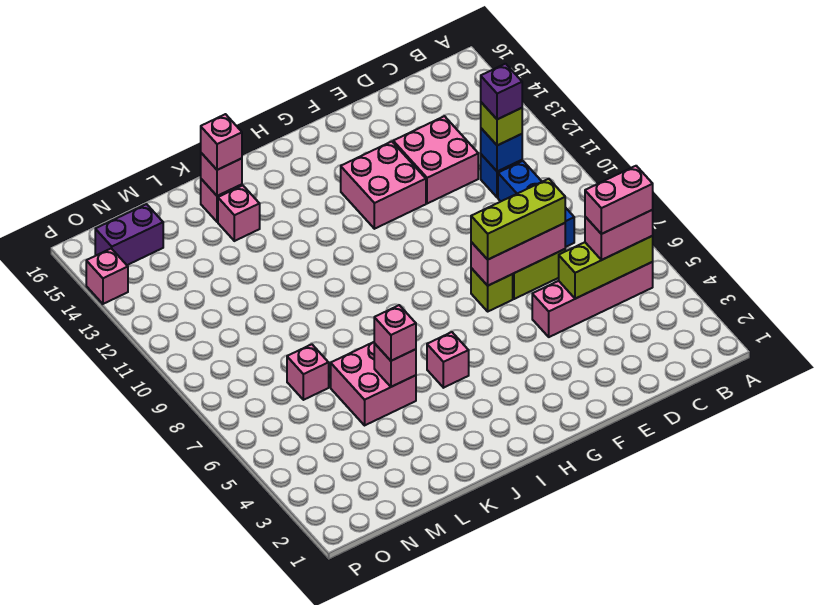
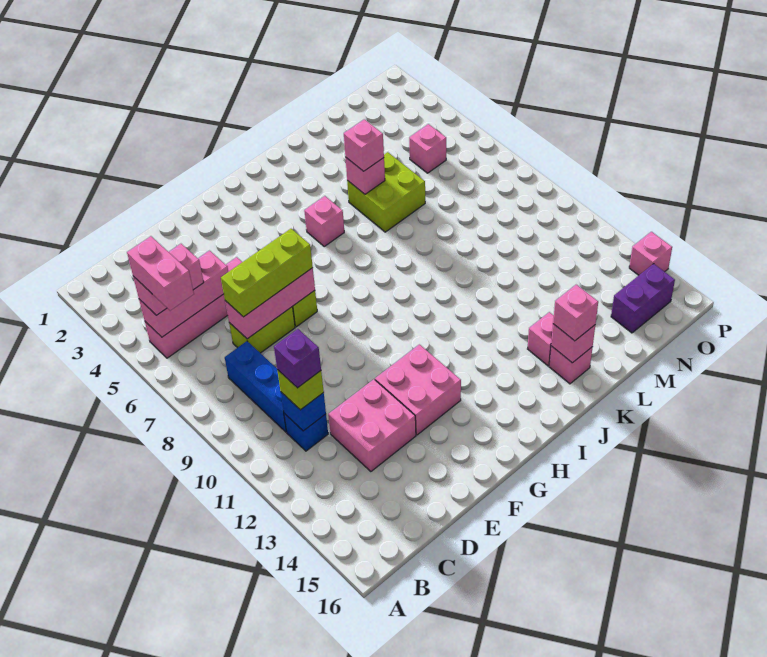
lime brick B5:D5 level 2 -> pink brick B5:D5 level 2
pink brick B5:C5 level 4 -> pink brick B5:B6 level 4
pink brick K5:L6 level 1 -> lime brick K5:L6 level 1
pink brick M7 level 1 -> pink brick N5 level 1

